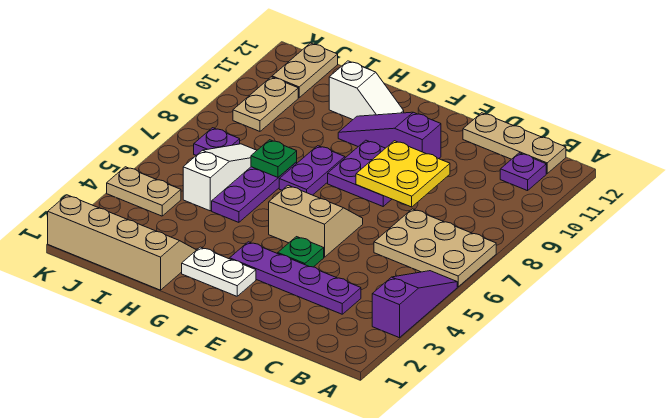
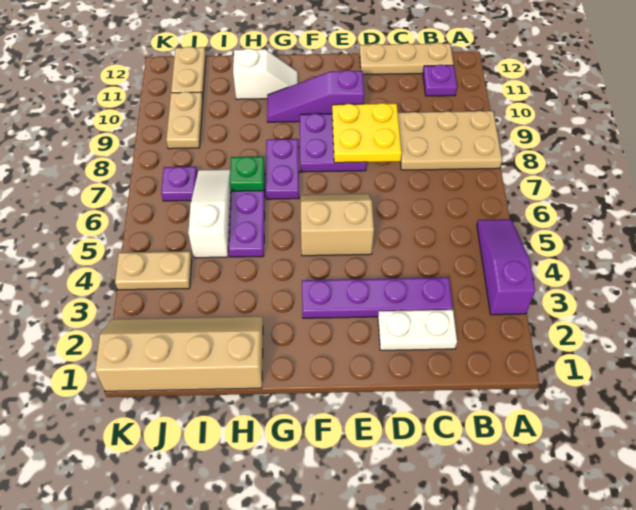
tan plate A6:C7 level 1 -> tan plate A8:C9 level 1
green plate E4 level 1 -> none
white plate F2:G2 level 1 -> white plate C2:D2 level 1

